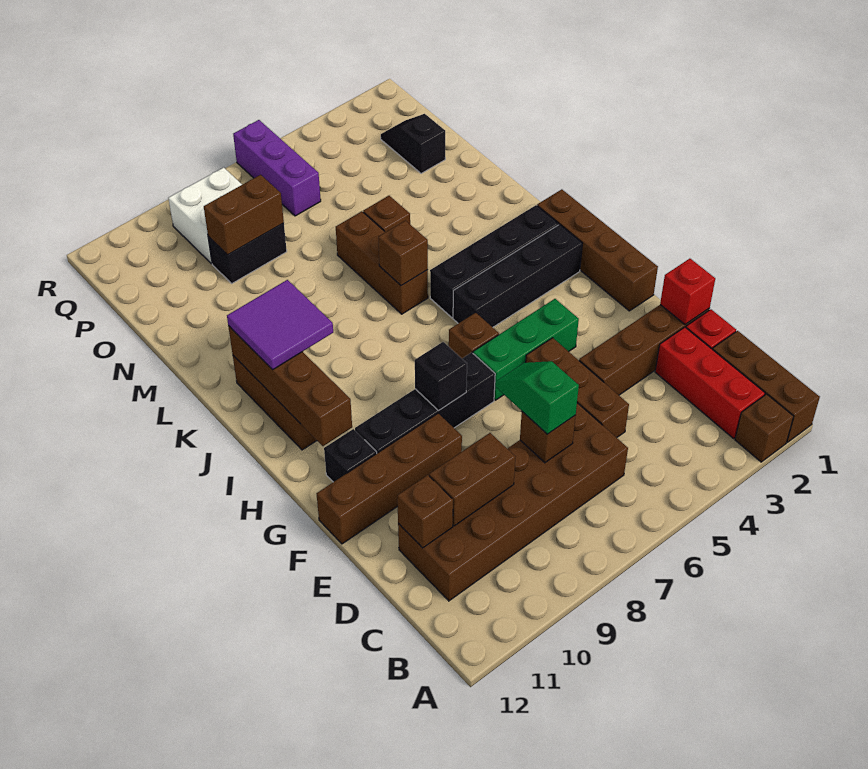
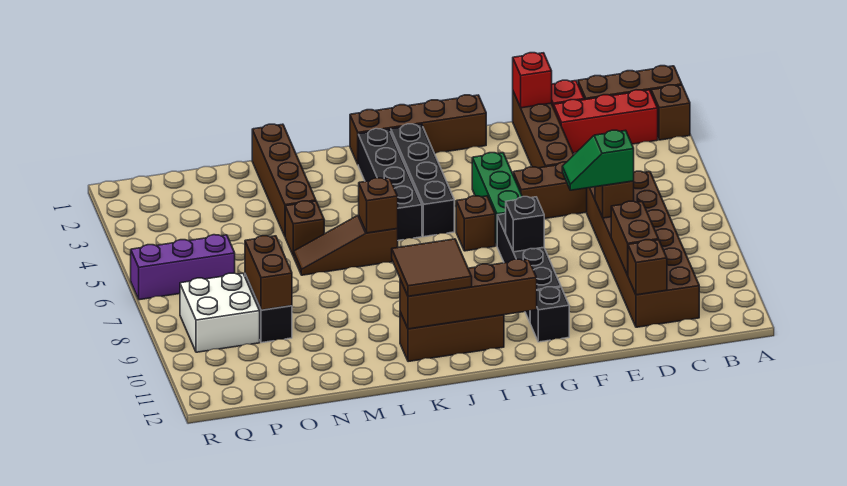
brown brick F9:F12 level 1 -> brown brick M1:M4 level 1
purple tile J10:K11 level 3 -> brown tile J10:K11 level 3
brown brick K6:M6 level 1 -> brown slope K6:M6 level 1 top K
black slope O2:P2 level 1 top O -> none

